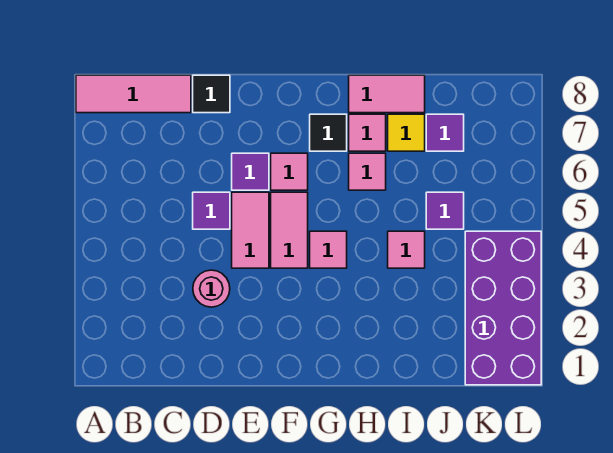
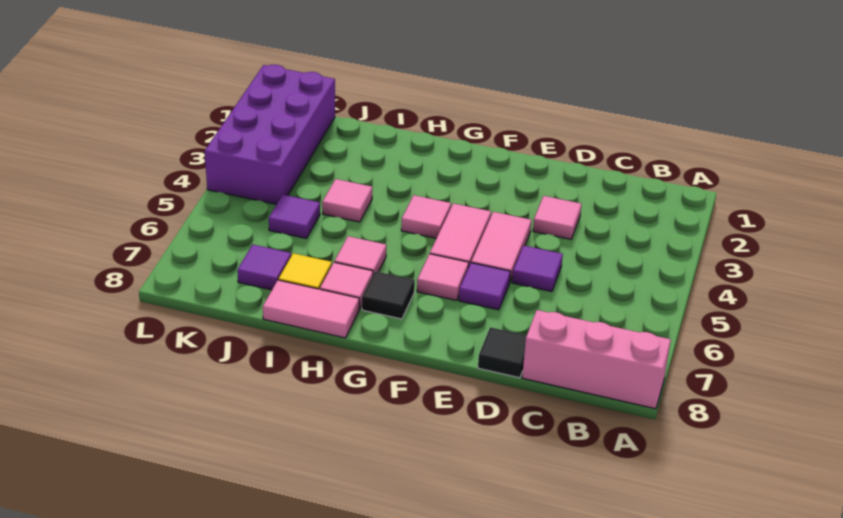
pink tile A8:C8 level 1 -> pink brick A8:C8 level 1
pink round brick D3 level 1 -> pink tile D3 level 1

